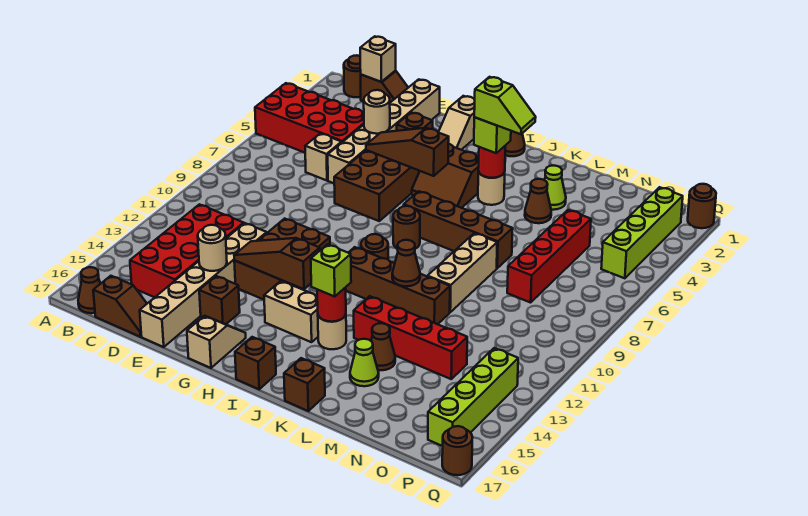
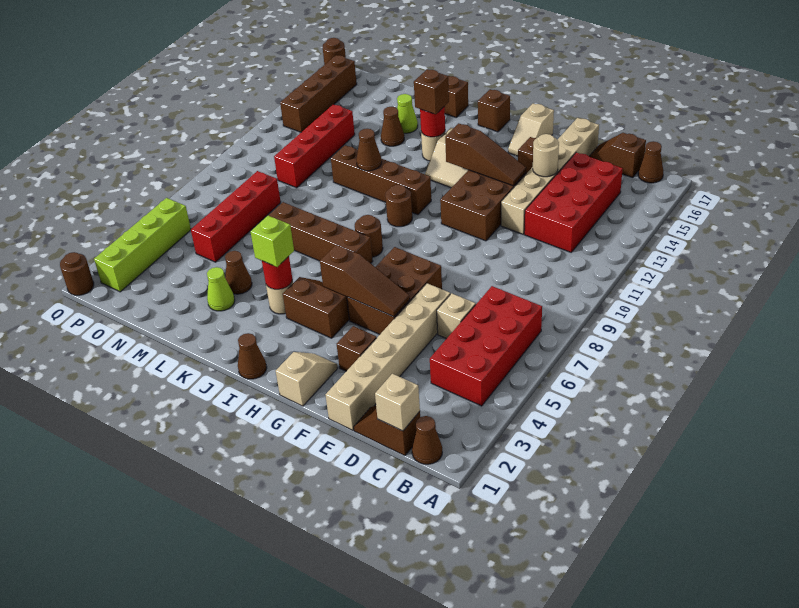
red brick A4:D5 level 1 -> red brick B4:C7 level 1
brown round brick B1 level 1 -> brown cone B1 level 1
tan round brick E4 level 2 -> none
lime slope J4:K4 level 4 top J -> none
lime brick J14 level 3 -> brown brick J14 level 3
red brick K13:N13 level 1 -> red brick N10:N13 level 1
tan brick L8:L10 level 1 -> none
lime brick P13:P16 level 1 -> brown brick P13:P16 level 1

